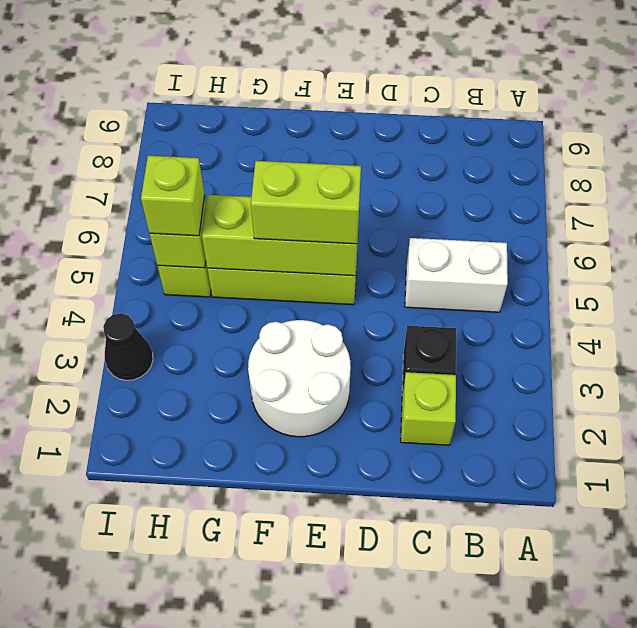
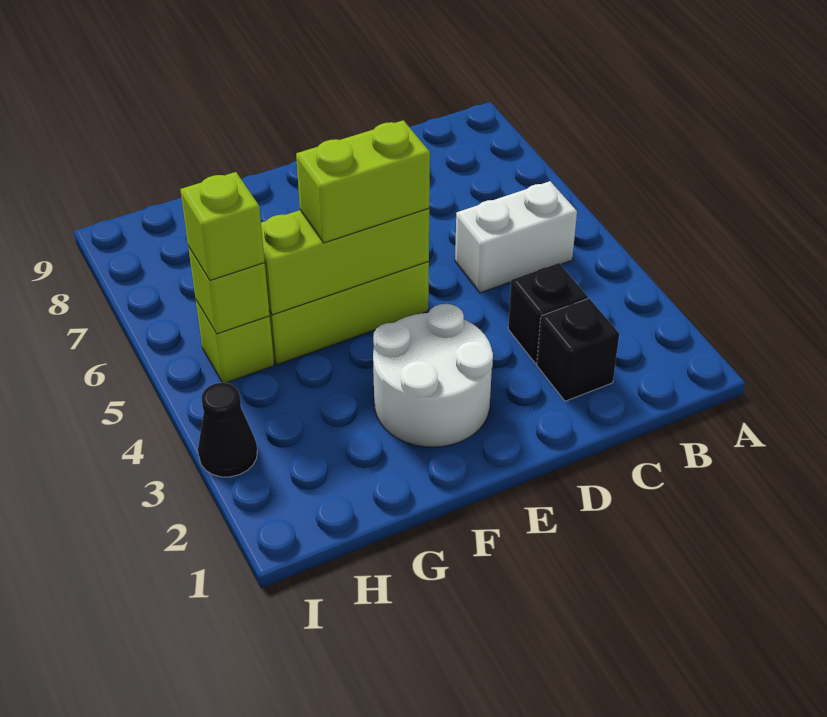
lime brick C2 level 1 -> black brick C2 level 1

